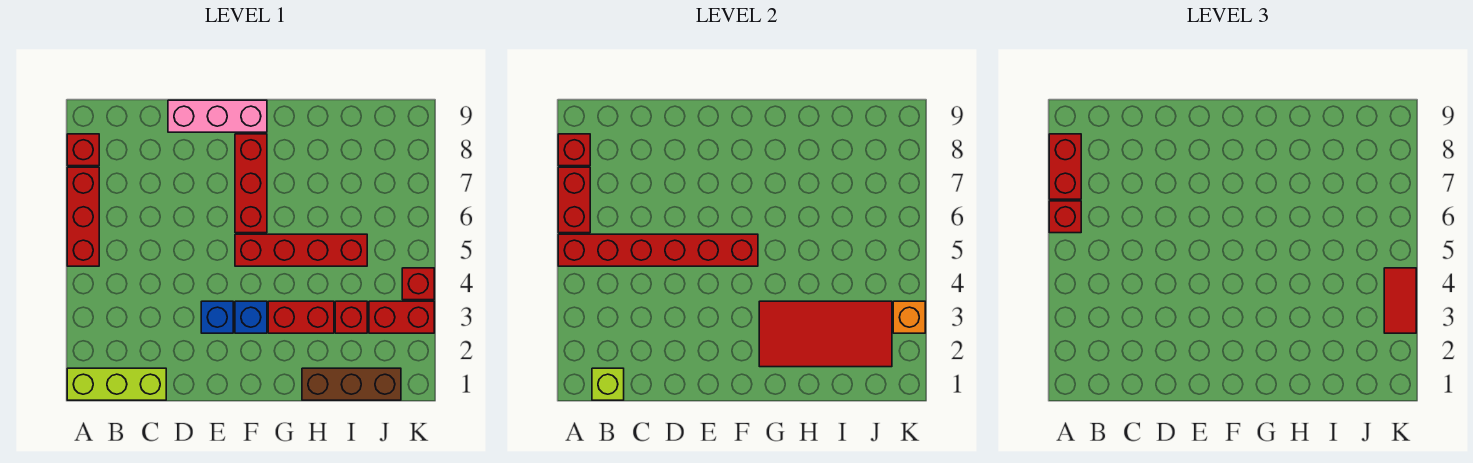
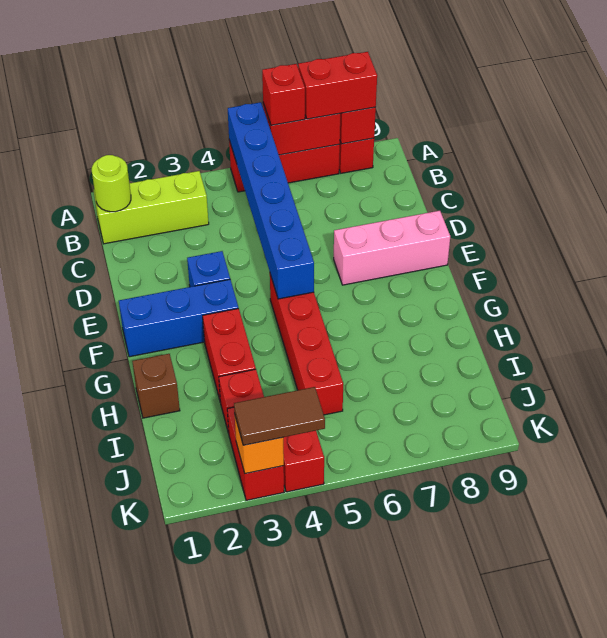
lime brick A1:C1 level 1 -> lime brick B1:B3 level 1
red brick A5:F5 level 2 -> blue brick A5:F5 level 2
lime brick B1 level 2 -> lime round brick B1 level 2
pink brick D9:F9 level 1 -> pink brick E7:E9 level 1
blue brick F3 level 1 -> blue brick F1:F3 level 1
red brick F6:F8 level 1 -> none
red tile G2:J3 level 2 -> none
brown brick H1:J1 level 1 -> brown brick H1 level 1
red tile K3:K4 level 3 -> brown tile K3:K4 level 3

